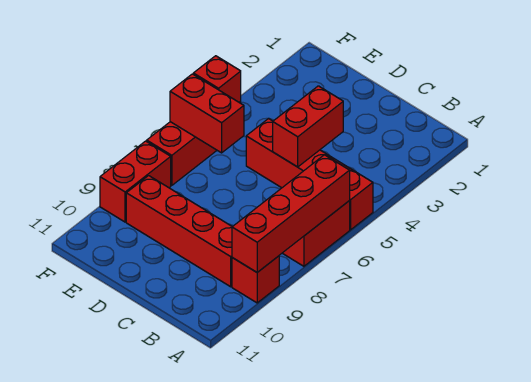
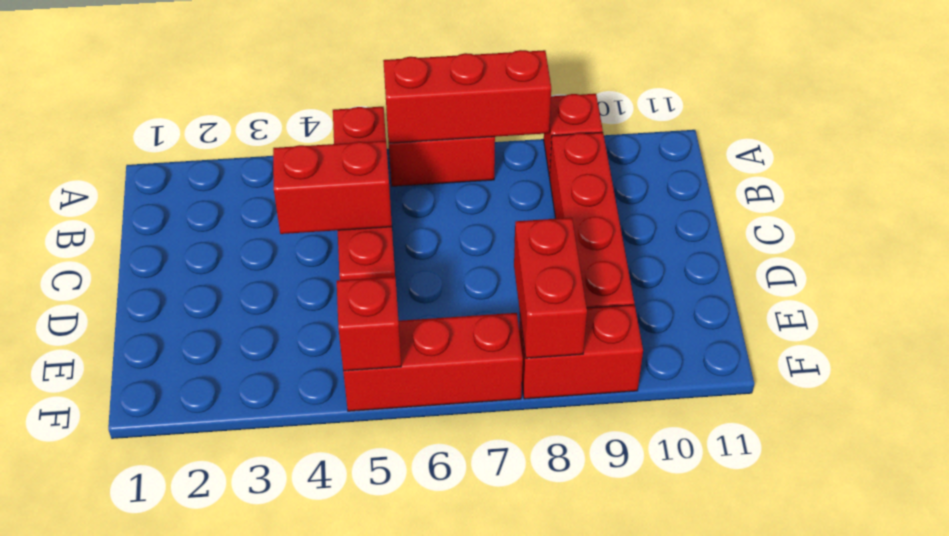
red brick A6:A9 level 2 -> red brick A6:A8 level 2
red brick E6:F6 level 2 -> red brick E8:F8 level 2

